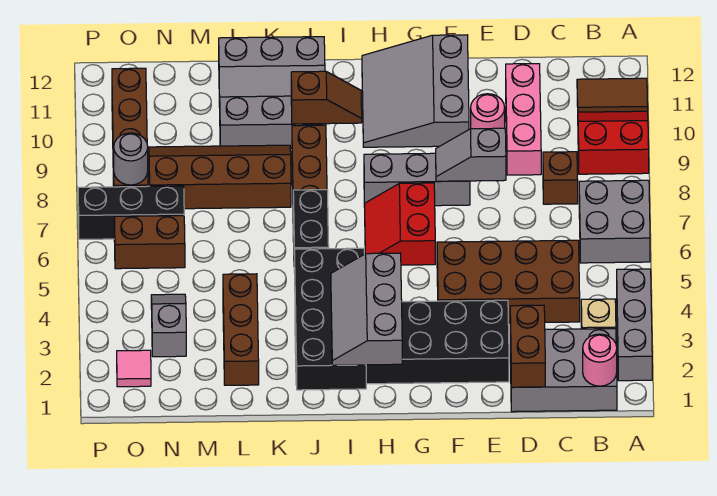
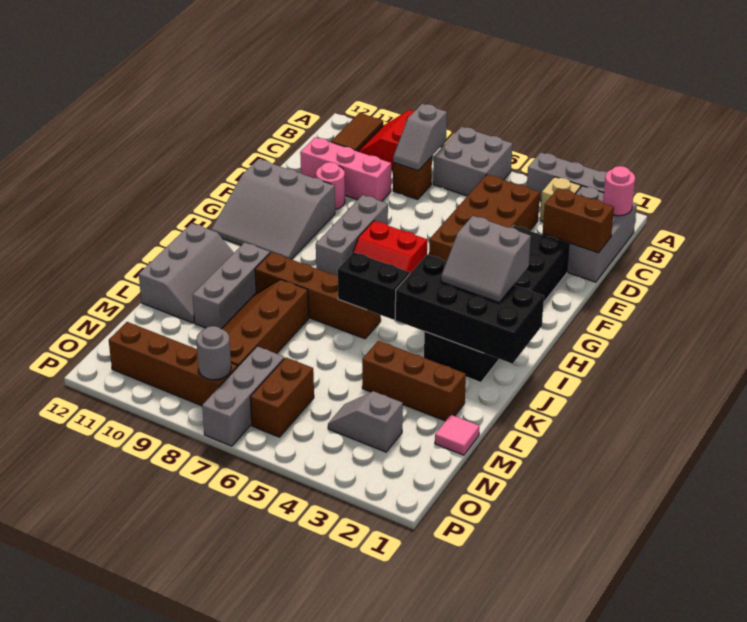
grey slope E8:F8 level 2 top E -> grey slope B8:C8 level 2 top B
grey slope H1:I3 level 3 top H -> grey slope H2:I3 level 3 top H
brown slope I10:J10 level 2 top J -> none
black brick N7:P7 level 1 -> grey brick N7:P7 level 1
pink tile O2 level 1 -> pink tile M1 level 1

